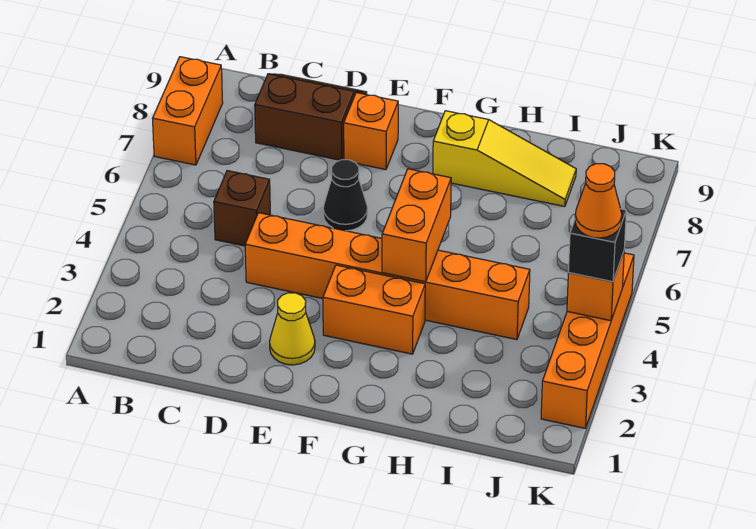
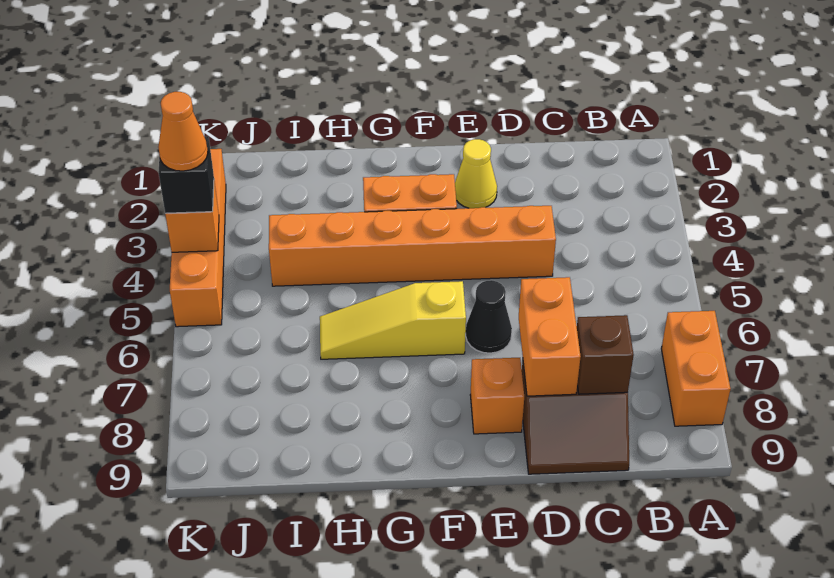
brown brick C5 level 1 -> brown brick C8 level 2
orange brick G4:G5 level 2 -> orange brick D7:D8 level 2
yellow slope G8:I8 level 1 top G -> yellow slope F6:H6 level 1 top F

